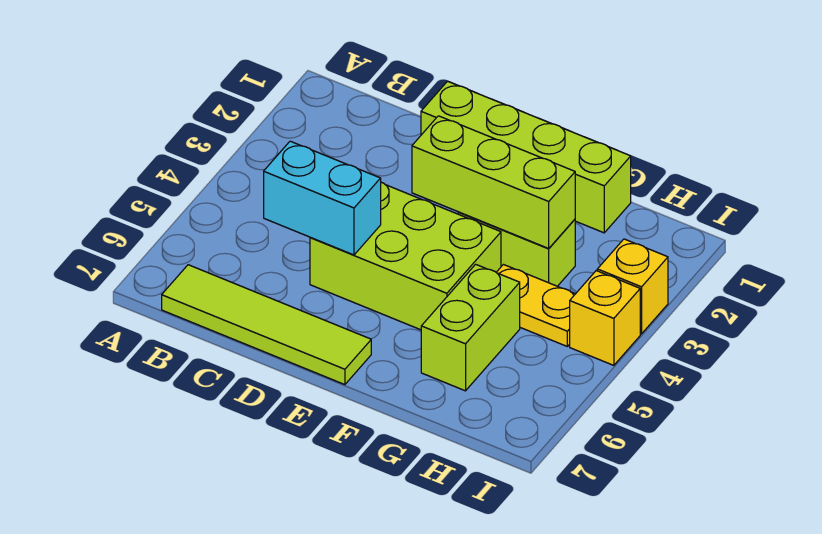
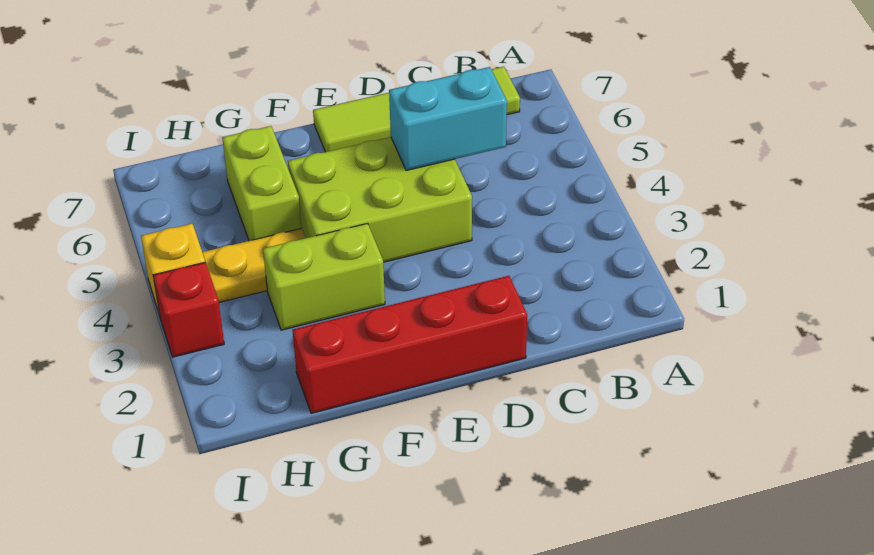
lime brick D1:G1 level 1 -> red brick D1:G1 level 1
lime brick E3:G3 level 2 -> none
yellow brick I3 level 1 -> red brick I3 level 1

